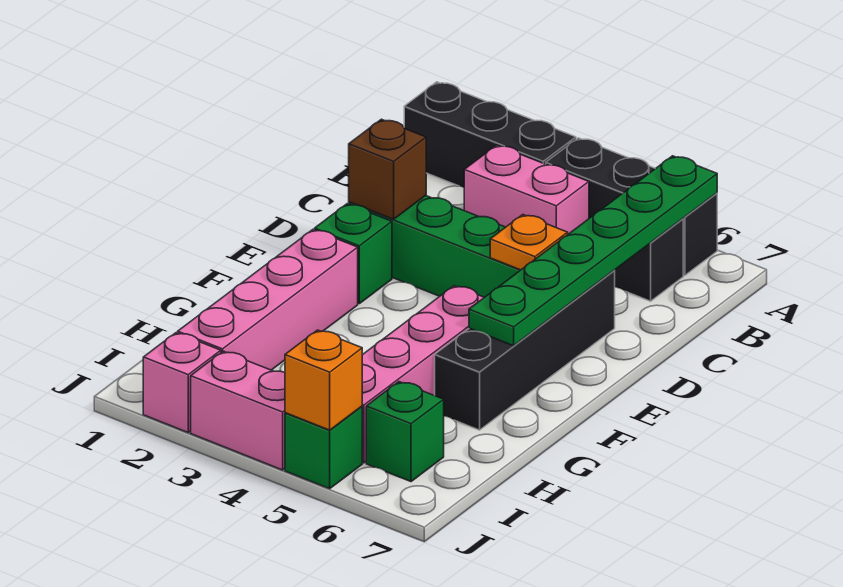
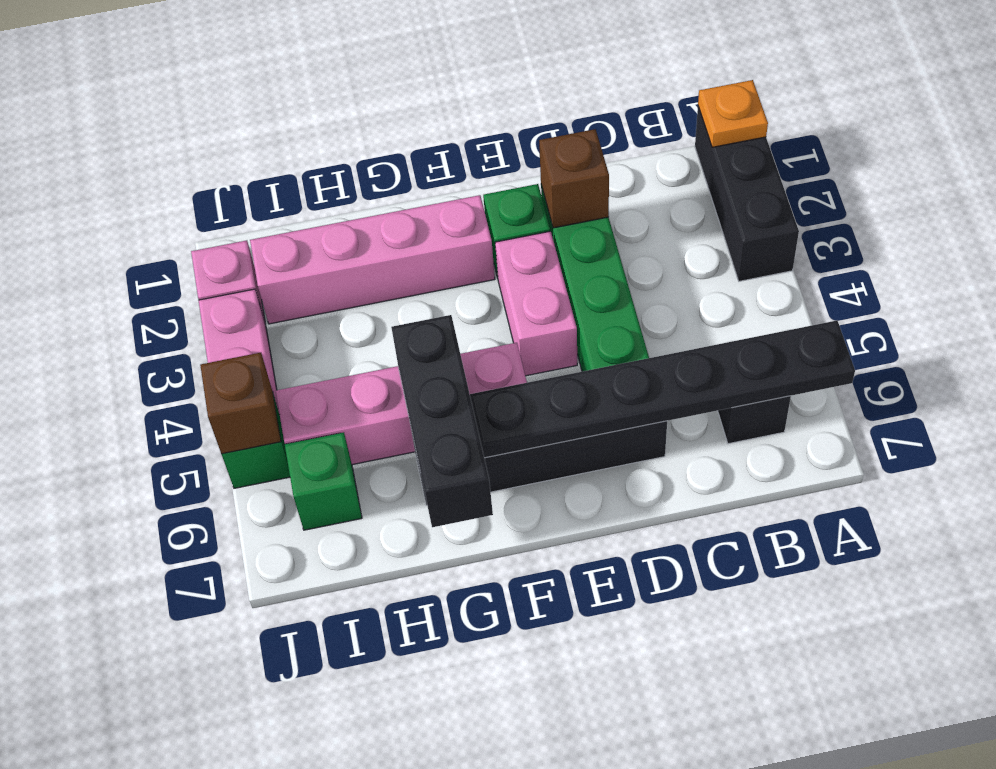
black brick A4:A6 level 1 -> black brick G5:G7 level 2
green plate A6:F6 level 2 -> black plate A6:F6 level 2
pink brick B3:B4 level 1 -> pink brick E3:E4 level 1
orange plate D5 level 2 -> orange plate A1 level 2
orange brick J5 level 2 -> brown brick J5 level 2

